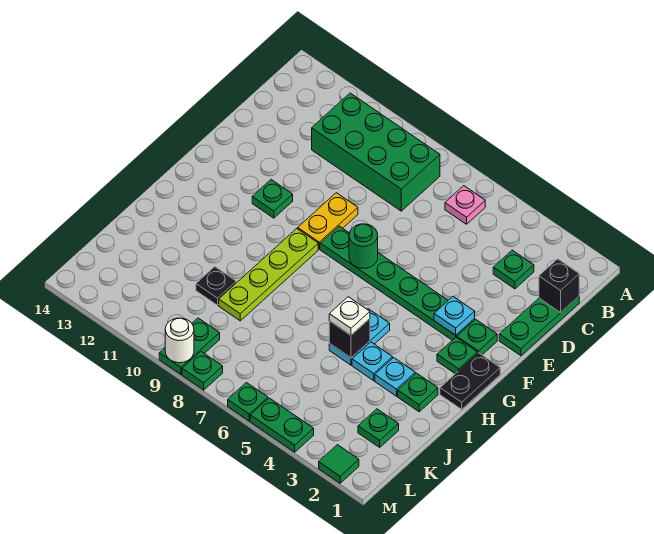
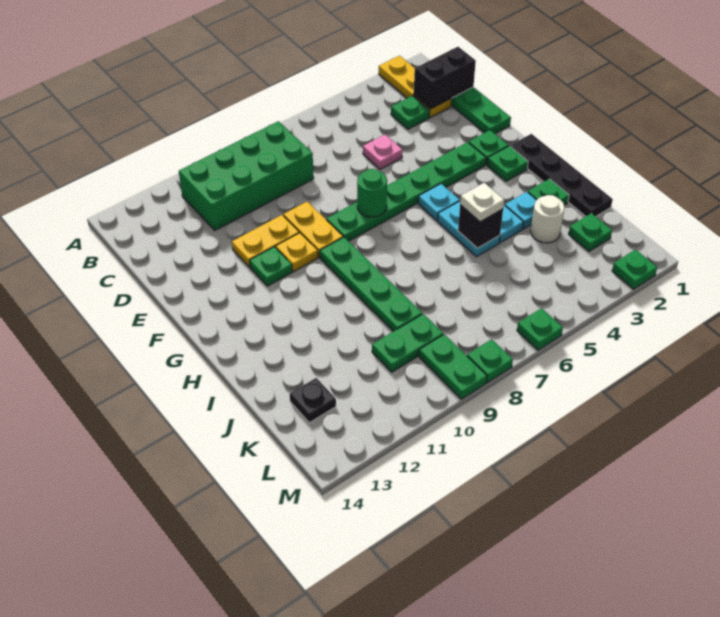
none -> yellow plate A2:C2 level 1
pink plate B6 level 1 -> pink plate D5 level 1
black brick C1 level 2 -> black brick C1:C2 level 2
none -> yellow plate E10:E11 level 1
cyan plate F3 level 2 -> cyan plate G5 level 1
none -> yellow plate F10 level 1
black plate G1:H1 level 1 -> black plate G1:J1 level 1
lime plate G9:J9 level 1 -> green plate G9:J9 level 1
black plate J10 level 1 -> black plate K13 level 1
green tile M2 level 1 -> green plate M2 level 1
green plate M4:M5 level 1 -> green plate K9:K10 level 1
white round brick M9 level 2 -> white round brick J3 level 1

